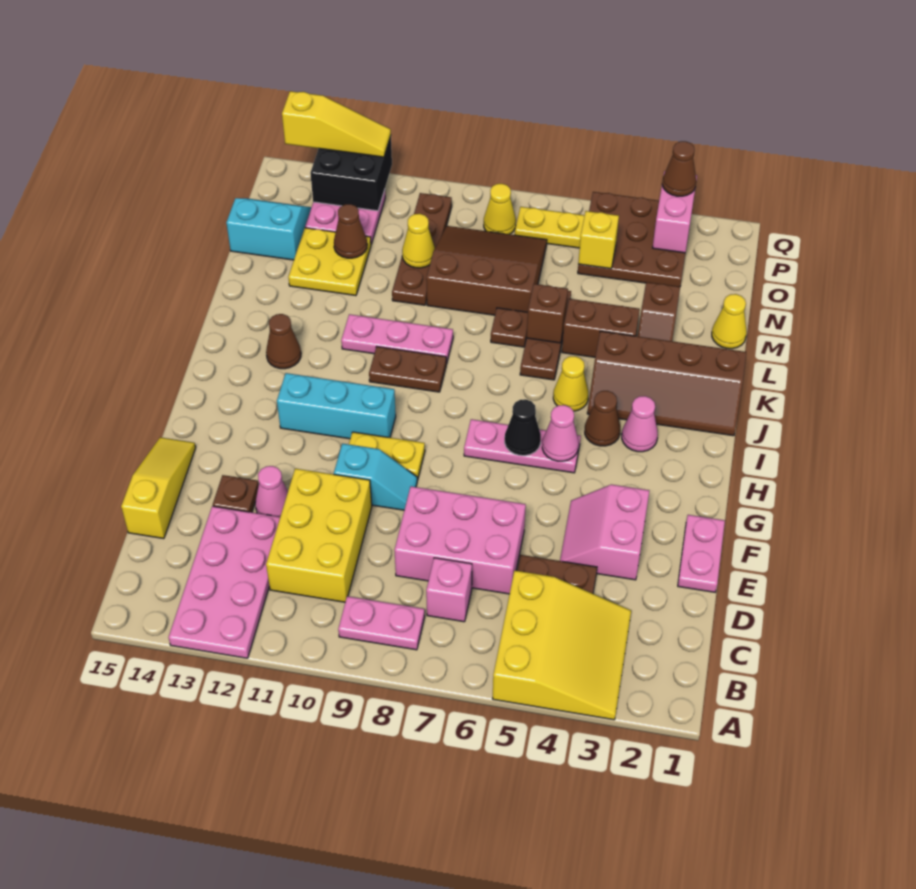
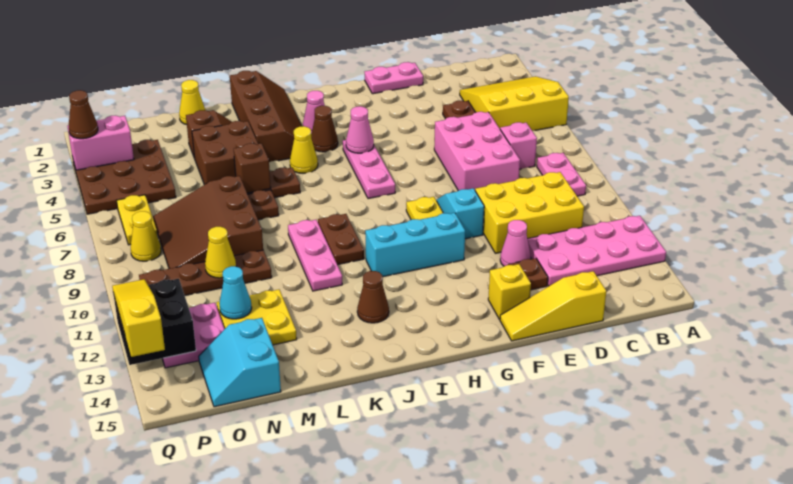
pink slope E3:F4 level 1 top 3 -> none
black cone H6 level 2 -> none
cyan brick H10:H12 level 1 -> cyan brick G11:I11 level 1
brown brick L4:L5 level 1 -> brown brick L4:M5 level 1
brown cone N12 level 2 -> cyan cone N12 level 2
yellow brick O5 level 2 -> yellow brick F14 level 1

